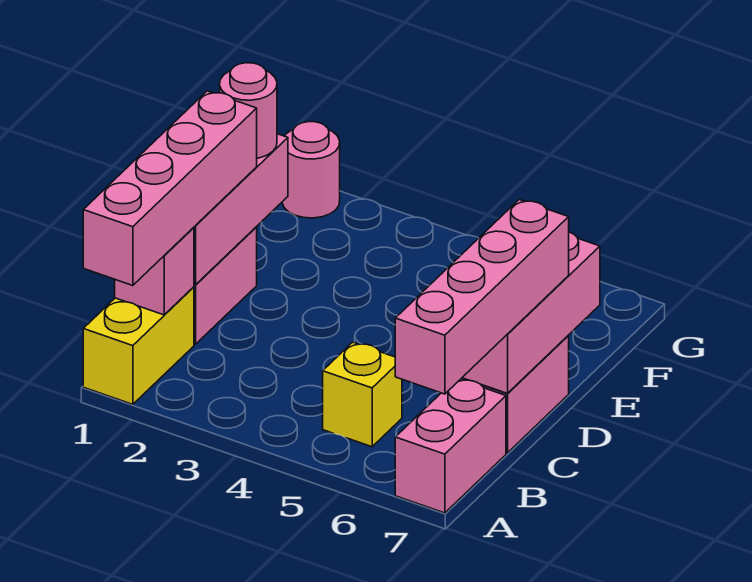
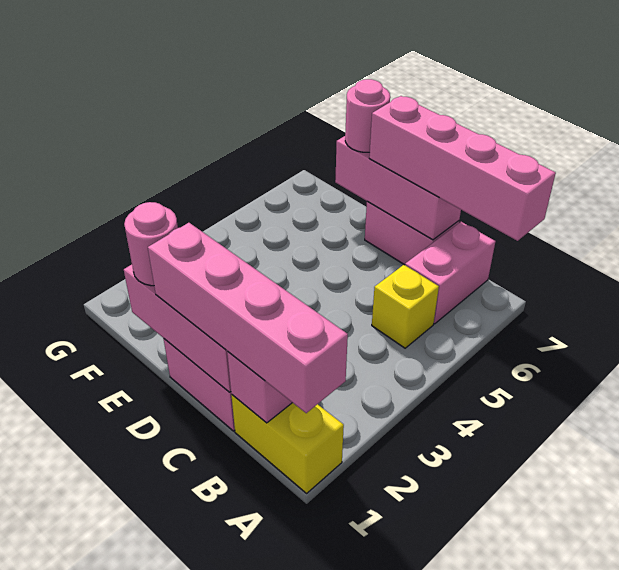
pink brick A7:B7 level 1 -> pink brick B6:B7 level 1
pink round brick G1 level 1 -> pink round brick E7 level 3

